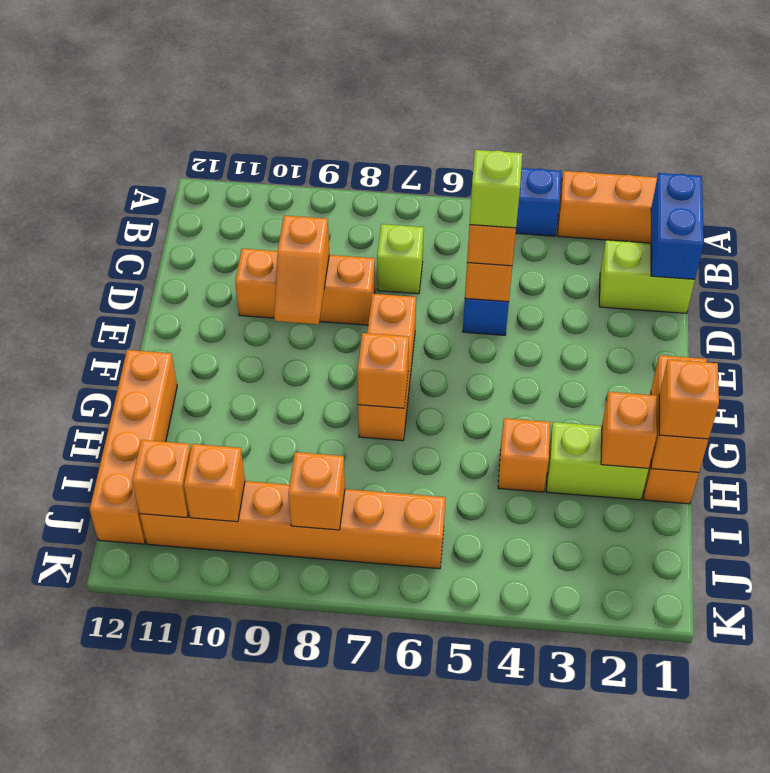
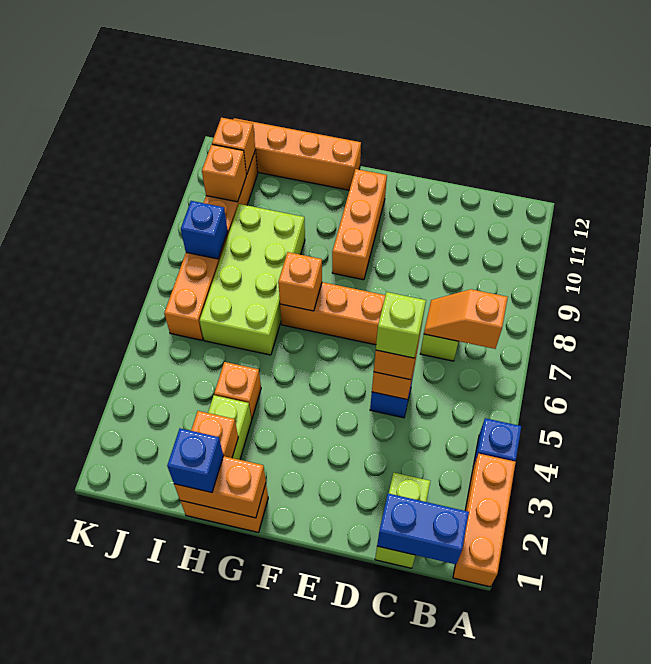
orange brick D8:D10 level 1 -> orange brick F9:F11 level 1
orange slope D9:E9 level 2 top D -> orange slope B7:C7 level 2 top B
orange brick H1 level 3 -> blue brick H1 level 3
none -> lime brick H6:I9 level 1
orange brick J8 level 2 -> blue brick J8 level 2

